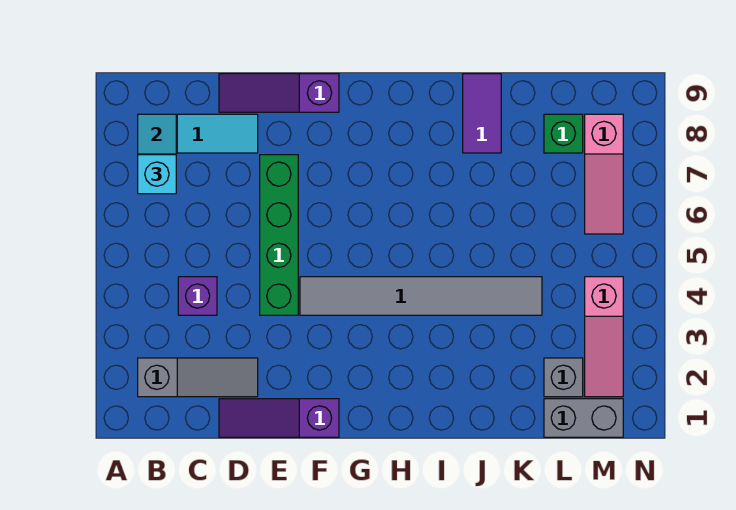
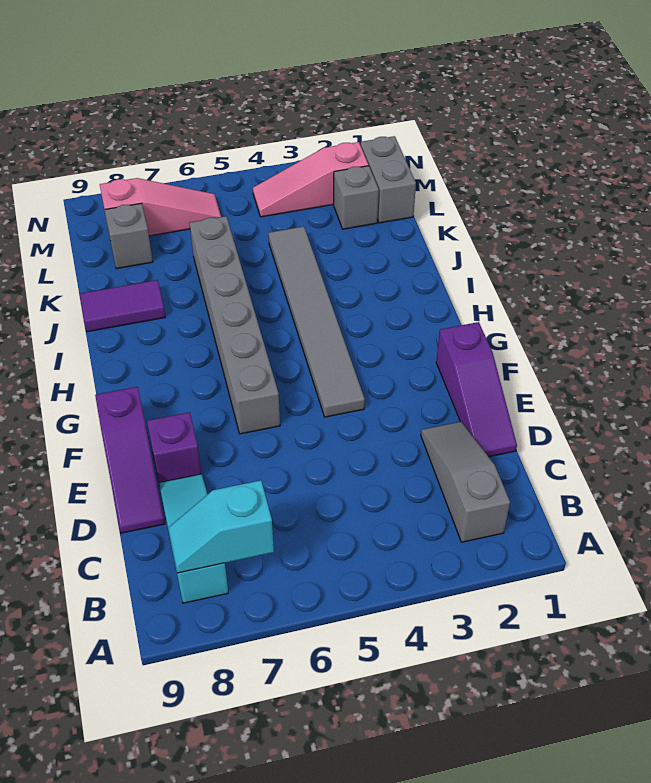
cyan brick B7 level 3 -> none
purple brick C4 level 1 -> purple brick E8 level 1
green brick E4:E7 level 1 -> none
none -> grey brick F6:K6 level 1
green brick L8 level 1 -> grey brick L8 level 1
pink slope M2:M4 level 1 top 4 -> pink slope M2:M4 level 1 top 2

